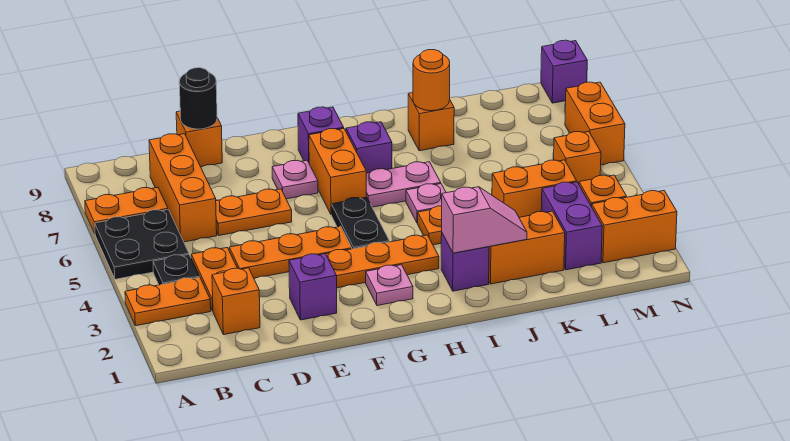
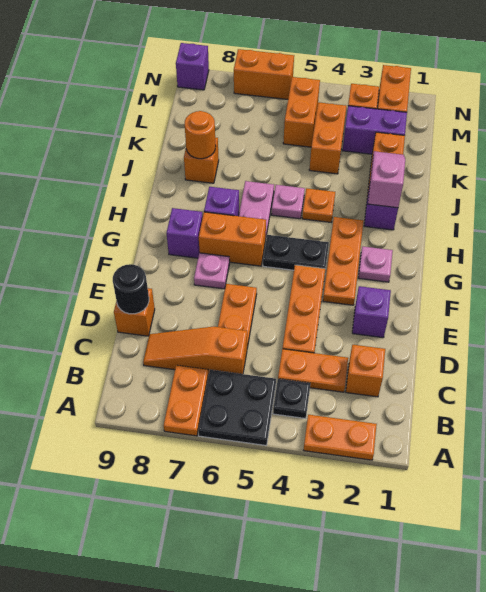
orange plate A3:B3 level 1 -> orange plate A2:A3 level 1
orange brick C6:C8 level 1 -> orange slope C6:C8 level 1 top 6
orange brick M5 level 1 -> orange brick L5:M5 level 1

